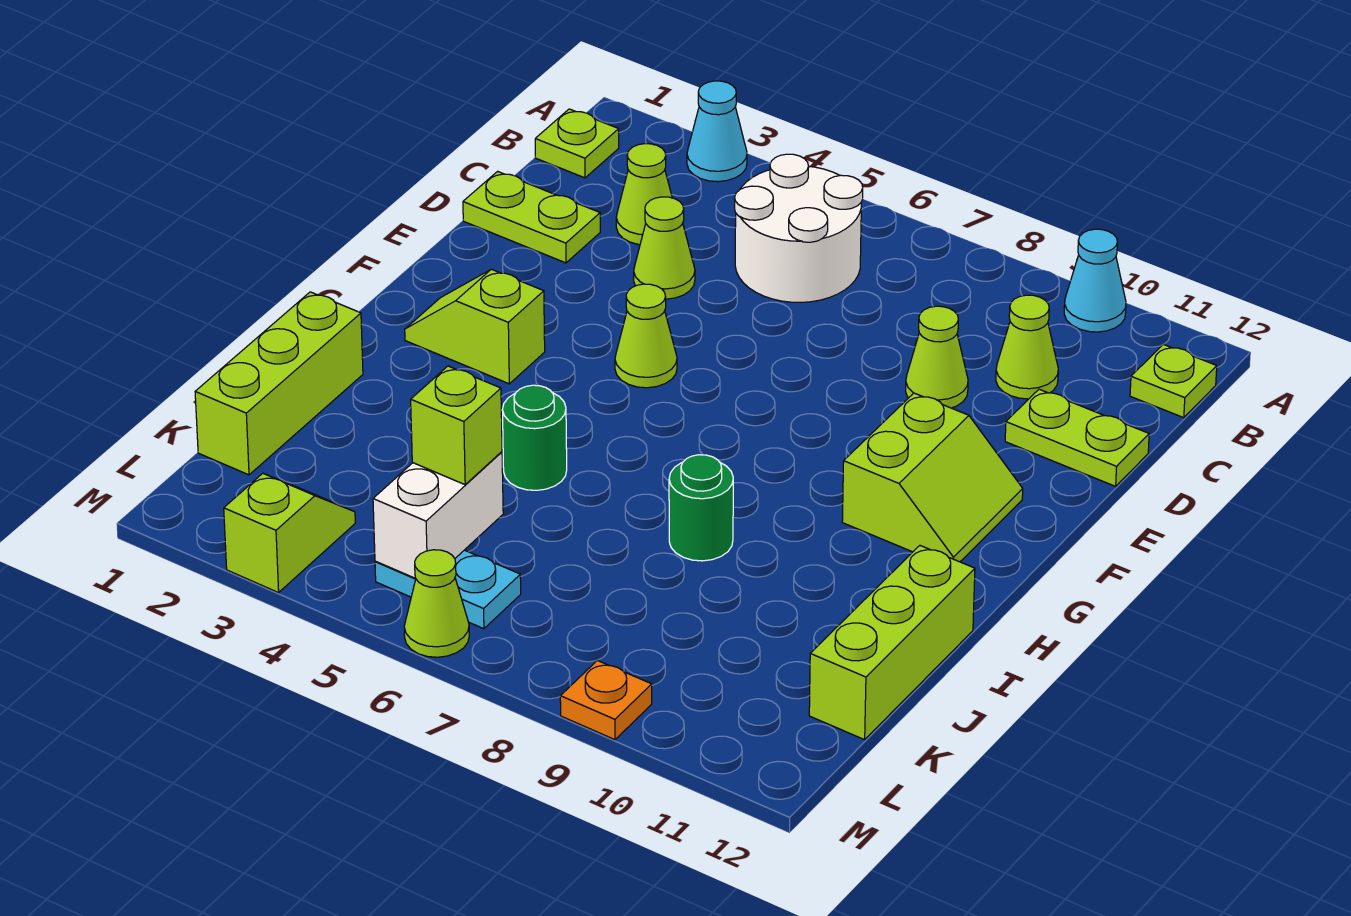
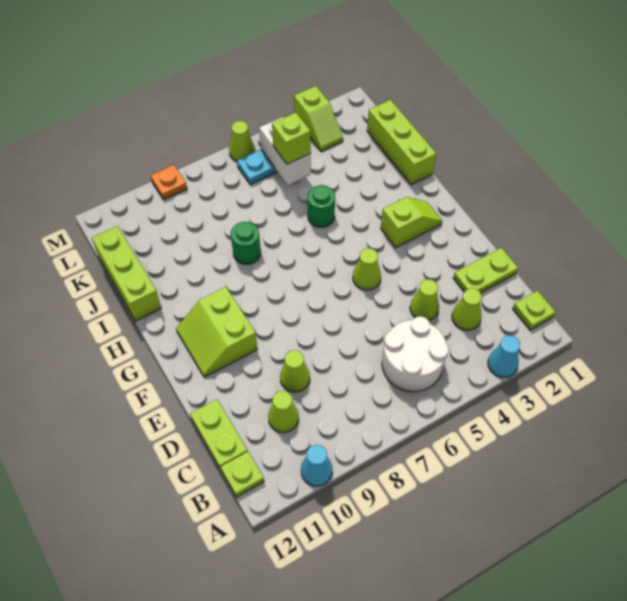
lime plate D11:D12 level 1 -> lime plate C12:D12 level 1

